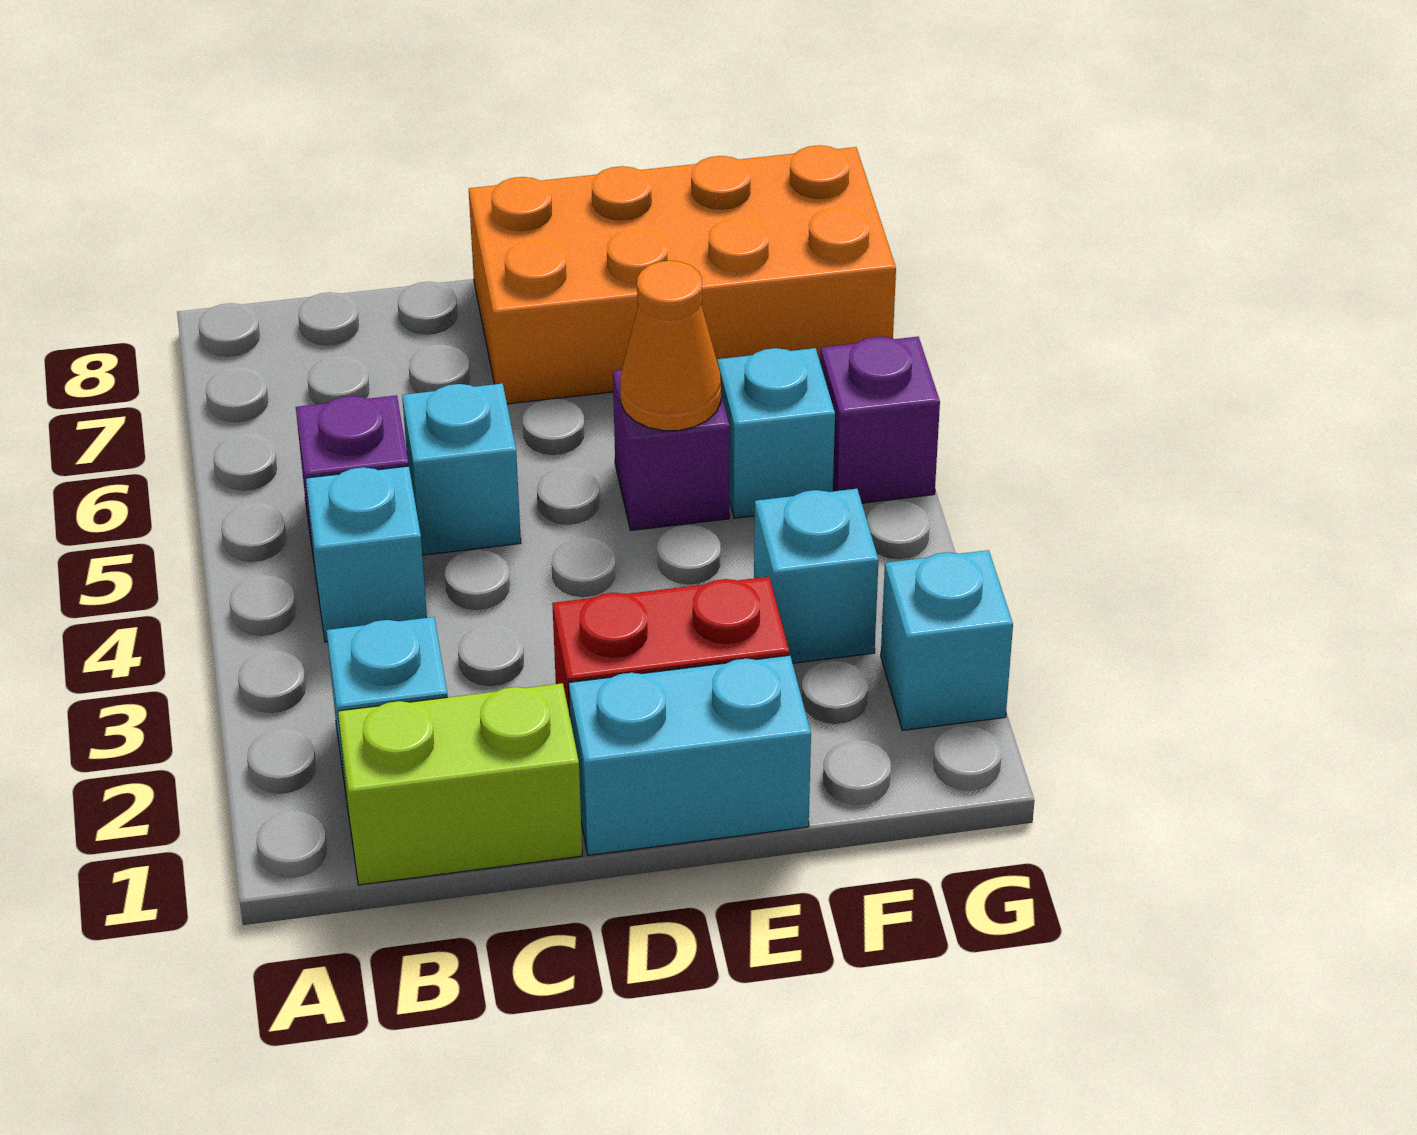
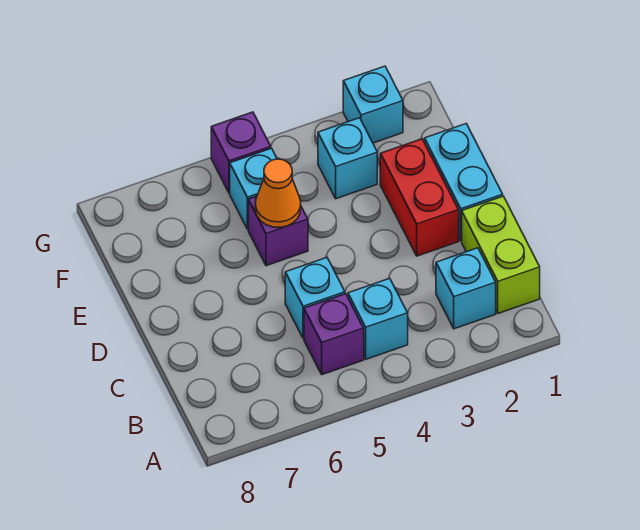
orange brick D7:G8 level 1 -> none

